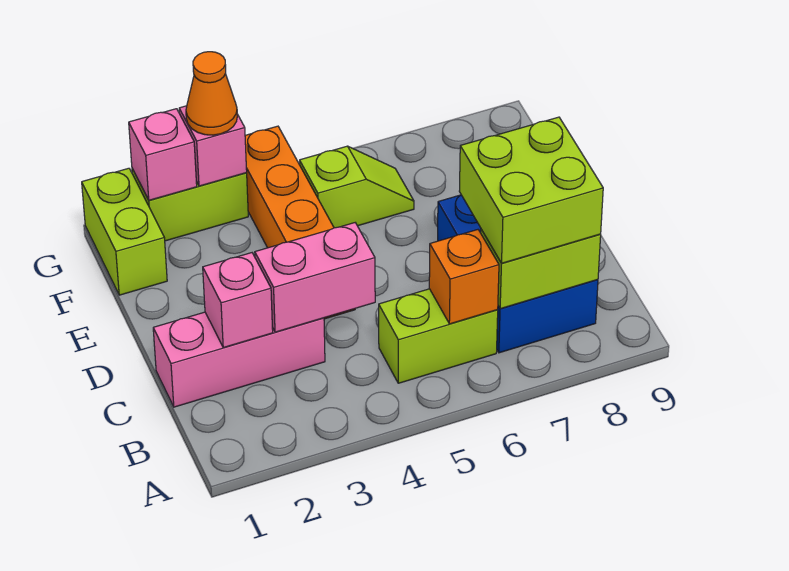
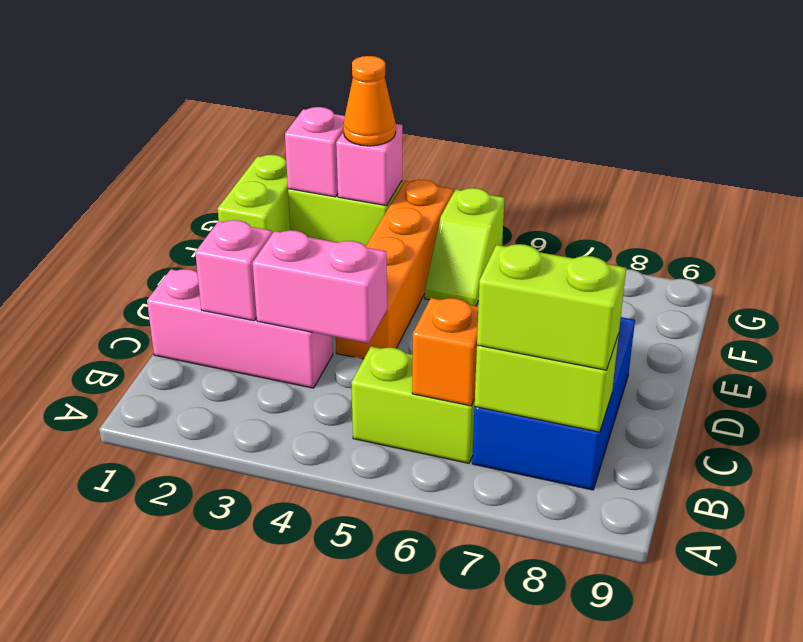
lime brick B7:C8 level 3 -> lime brick B7:B8 level 3
lime slope F5:F6 level 1 top 5 -> lime slope F5:G5 level 1 top G

